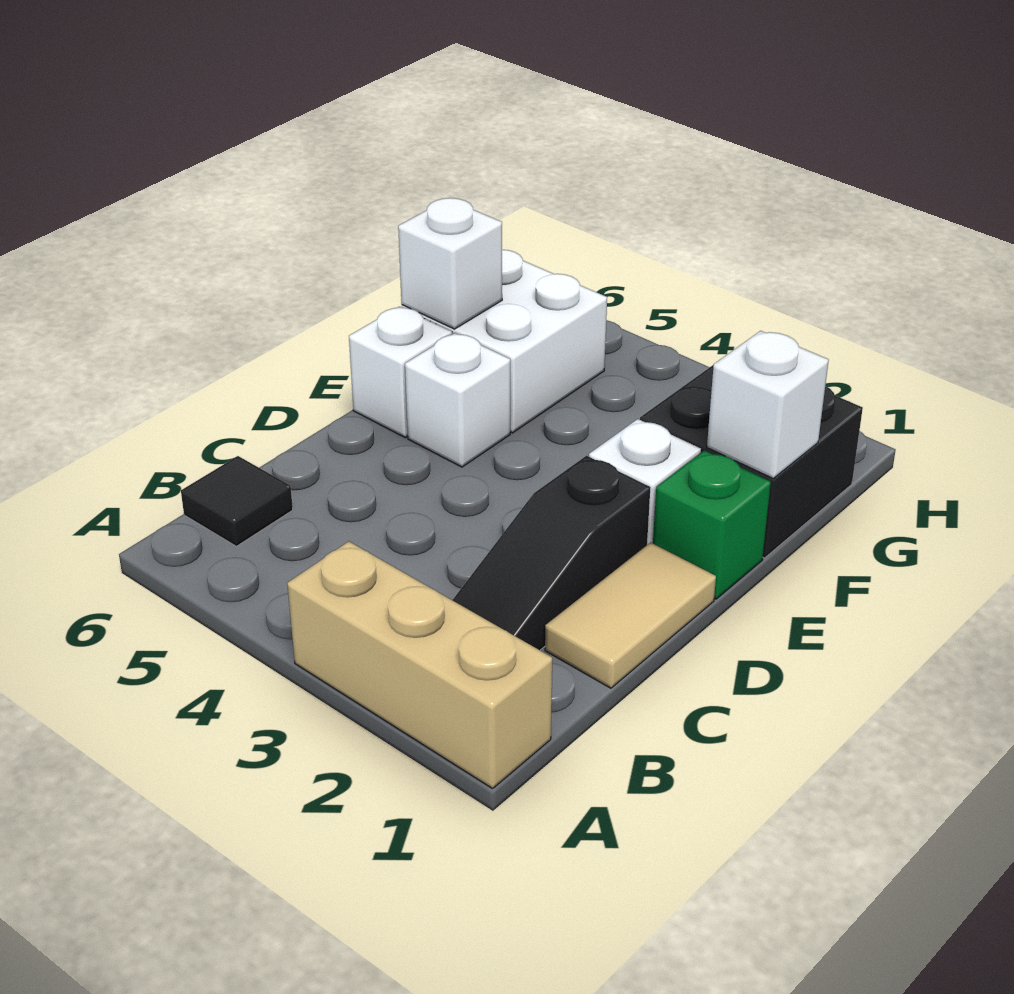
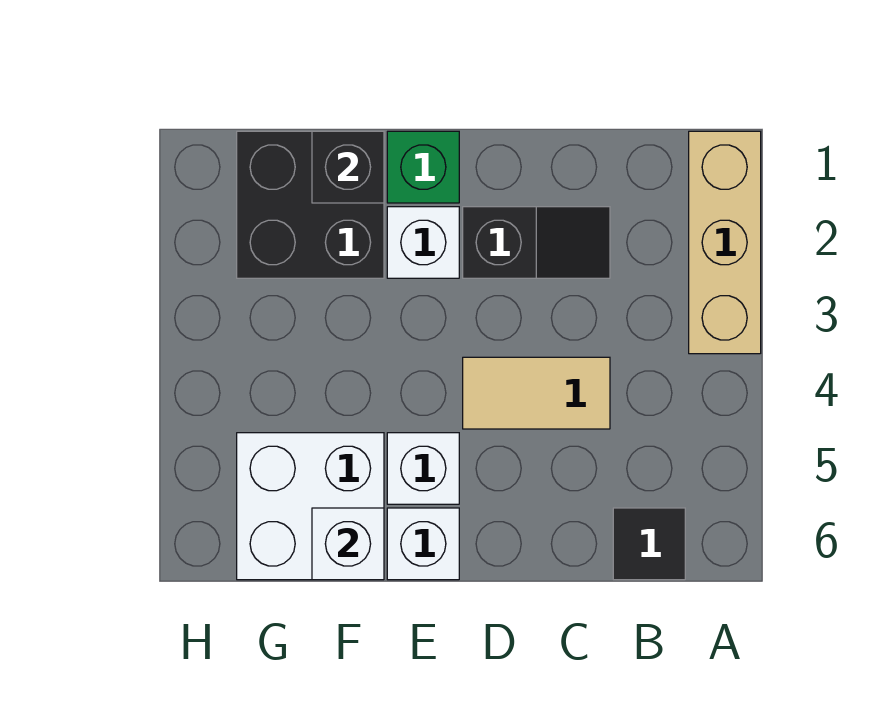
black slope B2:D2 level 1 top D -> black slope C2:D2 level 1 top D
tan tile C1:D1 level 1 -> tan tile C4:D4 level 1
white brick F1 level 2 -> black brick F1 level 2

